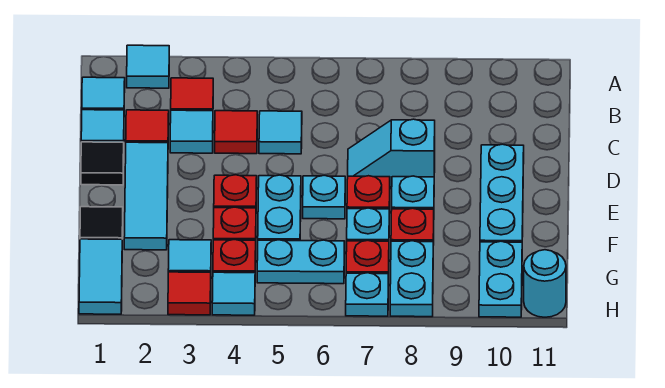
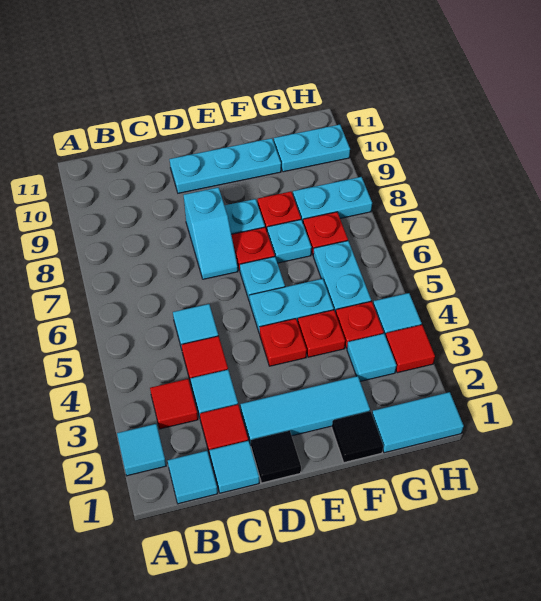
cyan plate H7 level 1 -> none
cyan round brick H11 level 1 -> none

